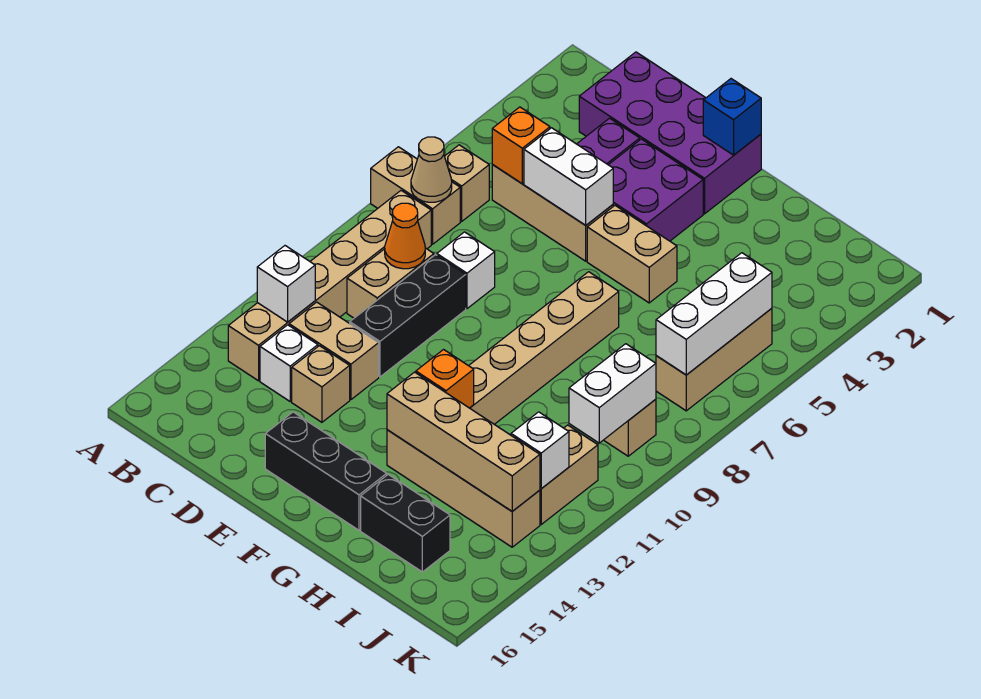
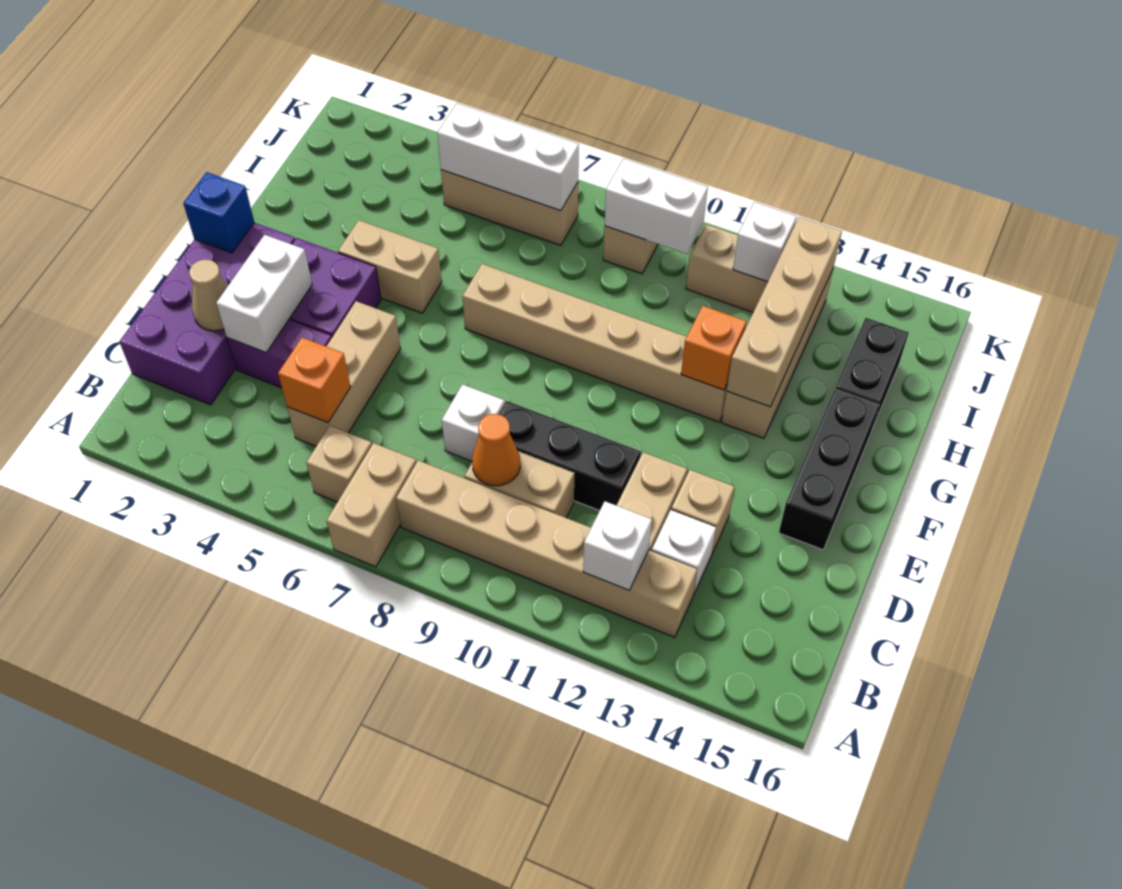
tan cone B7 level 2 -> tan cone D2 level 2
white brick D5:E5 level 2 -> white brick D3:E3 level 2
tan brick F5:G5 level 1 -> tan brick G4:G5 level 1

